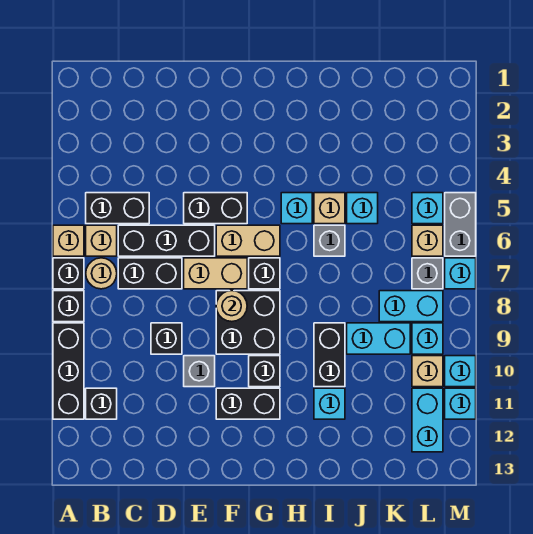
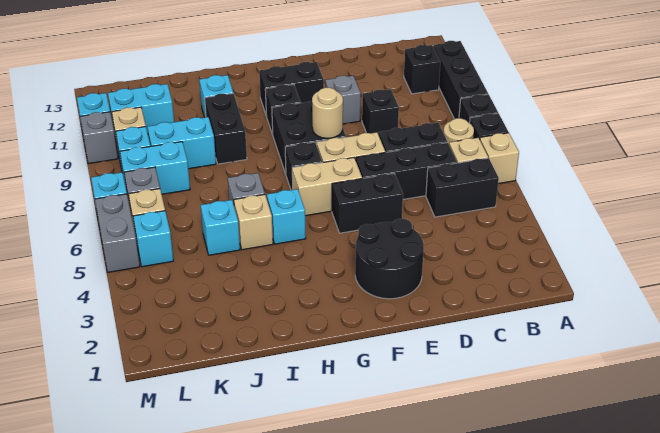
none -> black round brick E2:F3 level 1
cyan brick L11:L12 level 1 -> cyan brick K11:L11 level 1
cyan brick M10 level 1 -> grey brick M10 level 1

